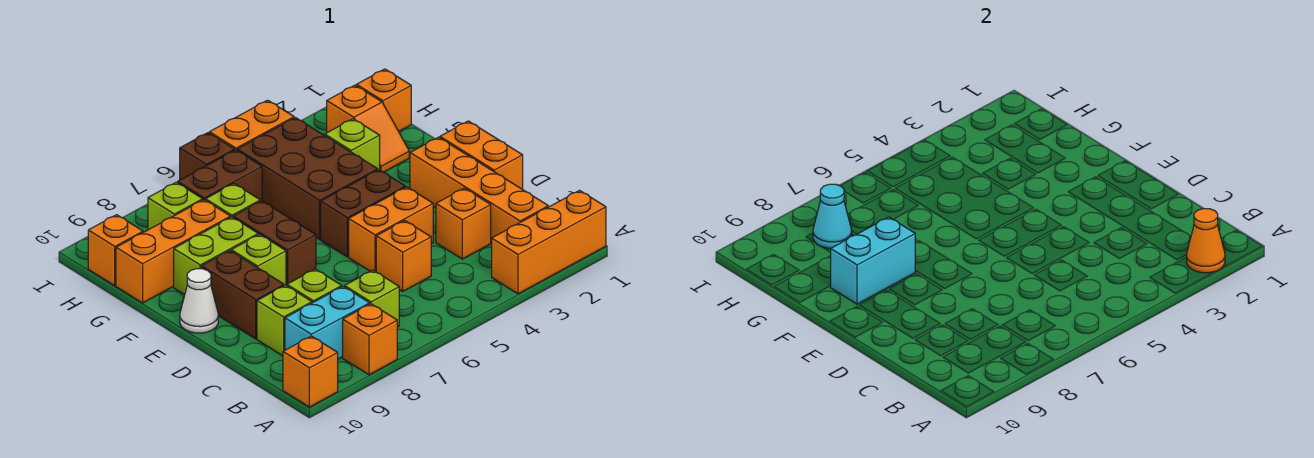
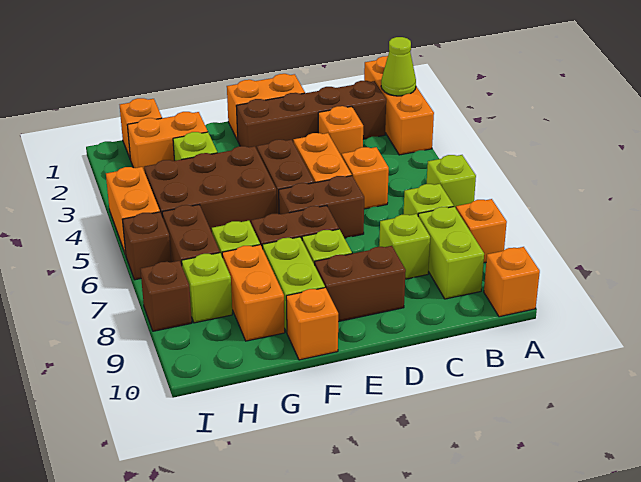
orange cone A2 level 2 -> lime cone A2 level 2
orange brick B2:E2 level 1 -> brown brick B2:E2 level 1
cyan brick B8:B9 level 1 -> lime brick B8:B9 level 1
lime brick C9 level 1 -> lime brick A6 level 1
none -> brown brick D6:E6 level 1
white cone E10 level 1 -> none
cyan brick F8:F9 level 2 -> none
orange slope G2:H2 level 1 top H -> orange brick G2:H2 level 1
orange brick G8:G10 level 1 -> orange brick G8:G9 level 1
cyan cone H8 level 2 -> none
orange brick H10 level 1 -> orange brick F10 level 1
none -> brown brick I8 level 1

